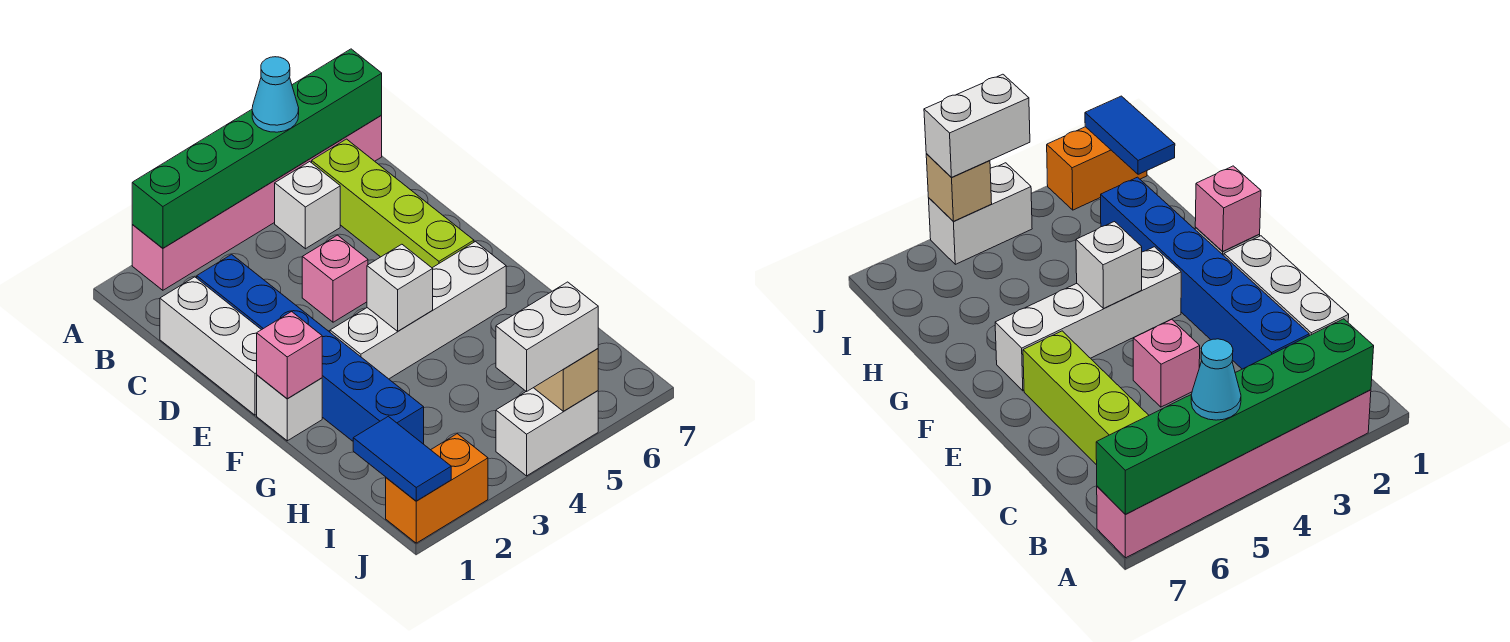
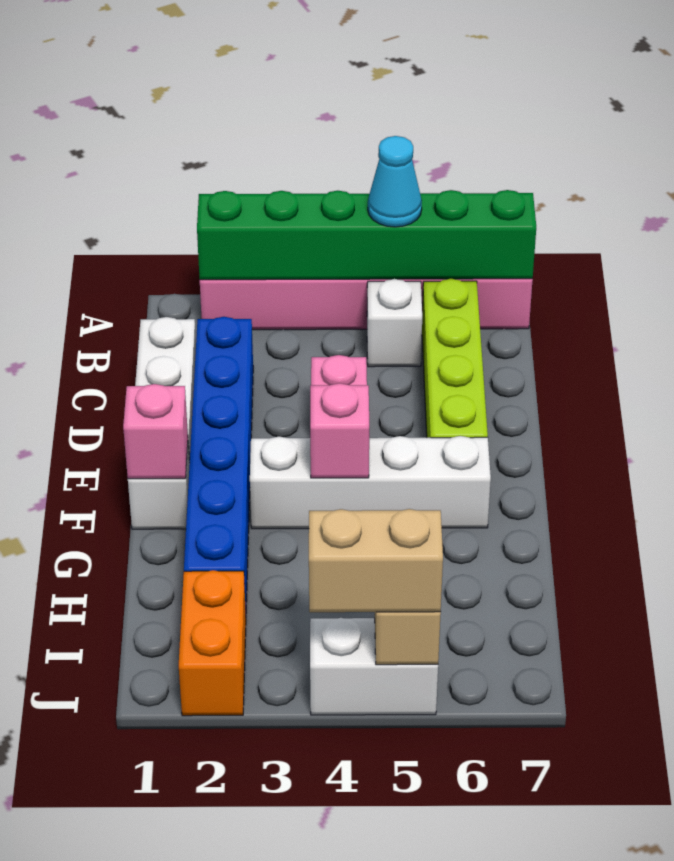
white brick F4 level 2 -> pink brick F4 level 2
blue tile I1:J1 level 2 -> none
orange brick J1:J2 level 1 -> orange brick I2:J2 level 1
white brick J4:J5 level 3 -> tan brick J4:J5 level 3

